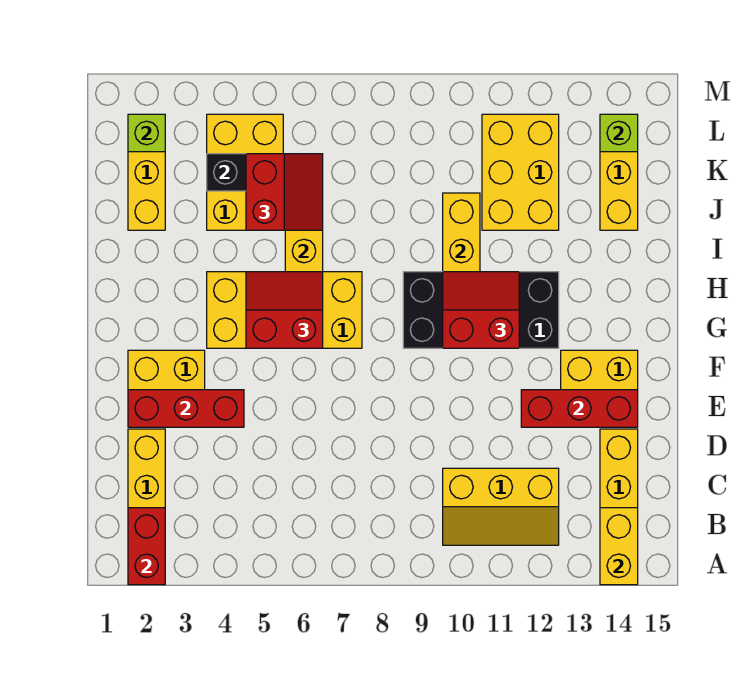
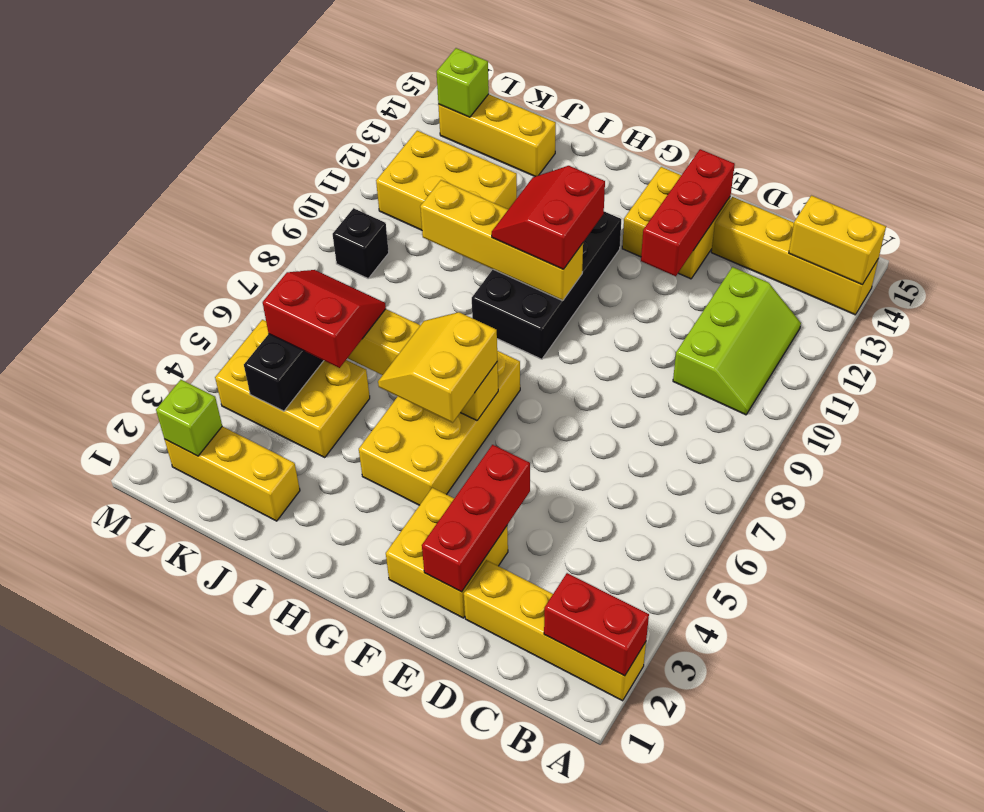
yellow slope B10:C12 level 1 top C -> lime slope B10:C12 level 1 top C
red slope G5:H6 level 3 top G -> yellow slope G5:H6 level 3 top G
none -> black brick L9 level 1

